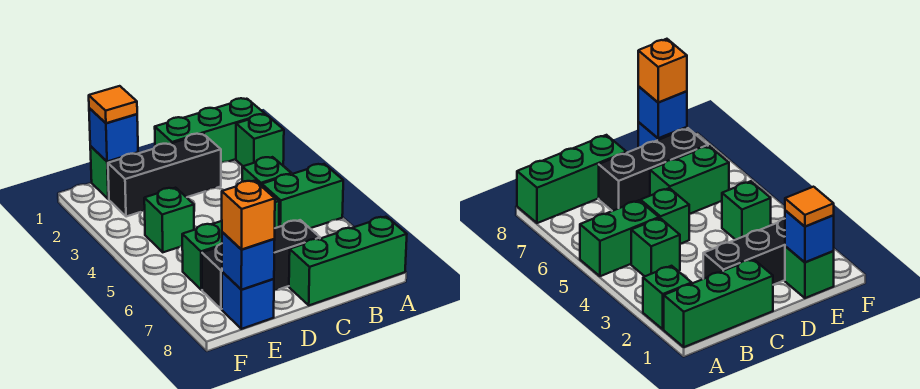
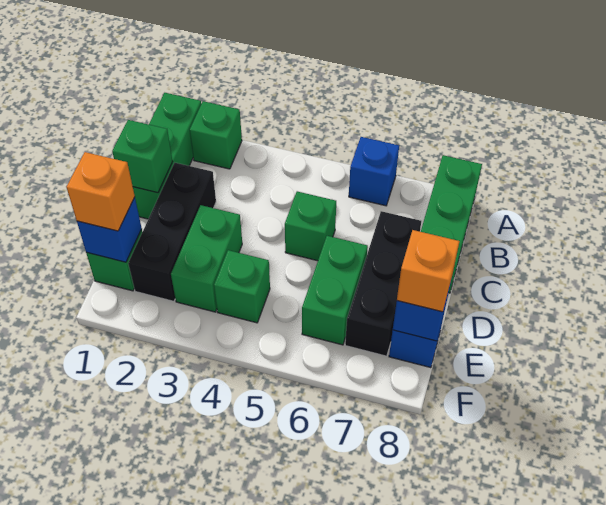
green brick A5:B5 level 1 -> green brick D3:E3 level 1
none -> blue brick A6 level 1
green brick B4 level 1 -> green brick C1 level 2
orange tile E1 level 3 -> orange brick E1 level 3

